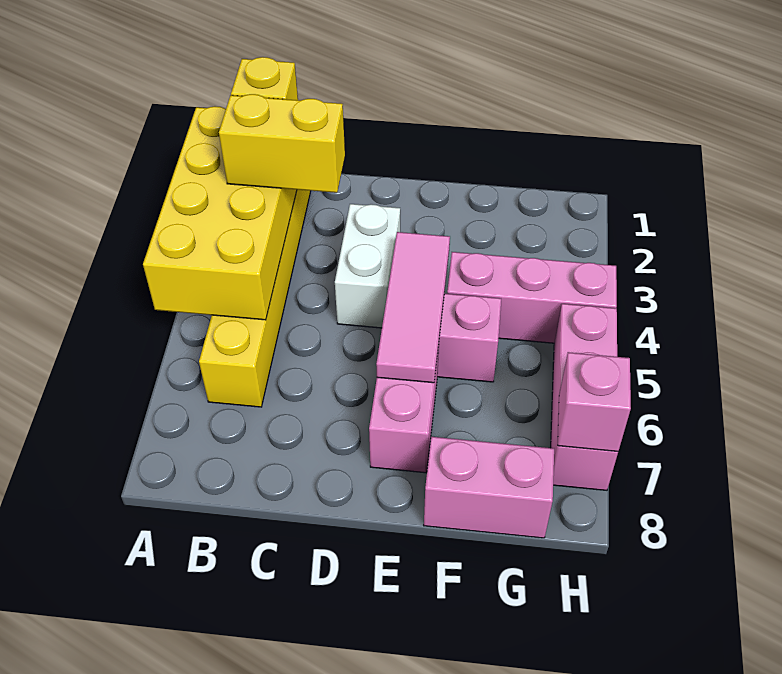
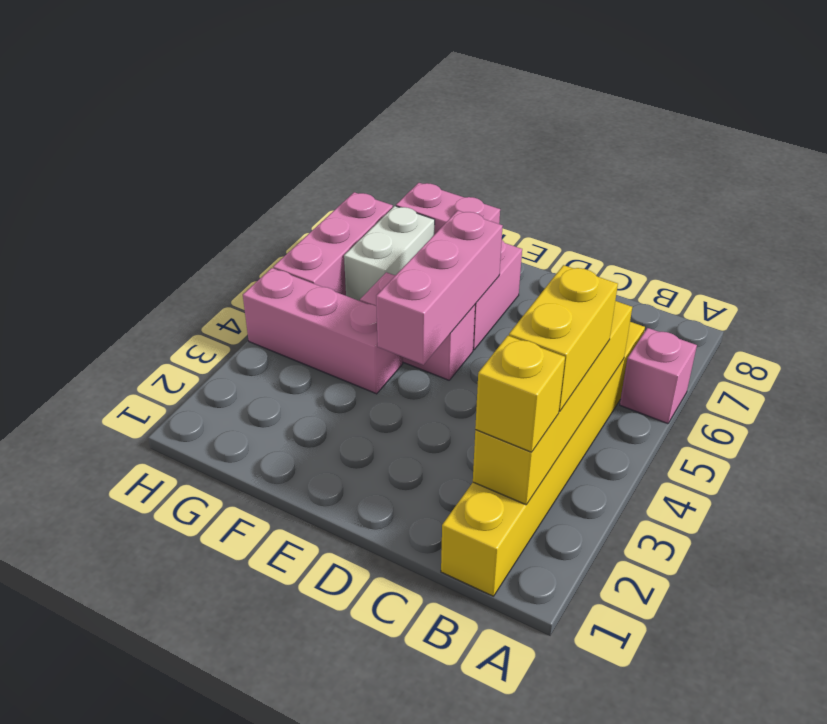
yellow brick A2:B5 level 2 -> yellow brick B2:B5 level 2
yellow brick B3:C3 level 3 -> yellow brick B3:B4 level 3
white brick D3:D4 level 1 -> white brick G6:G7 level 1
pink tile E4:E6 level 2 -> pink brick E4:E6 level 2
pink brick H7 level 2 -> pink brick A6 level 1

